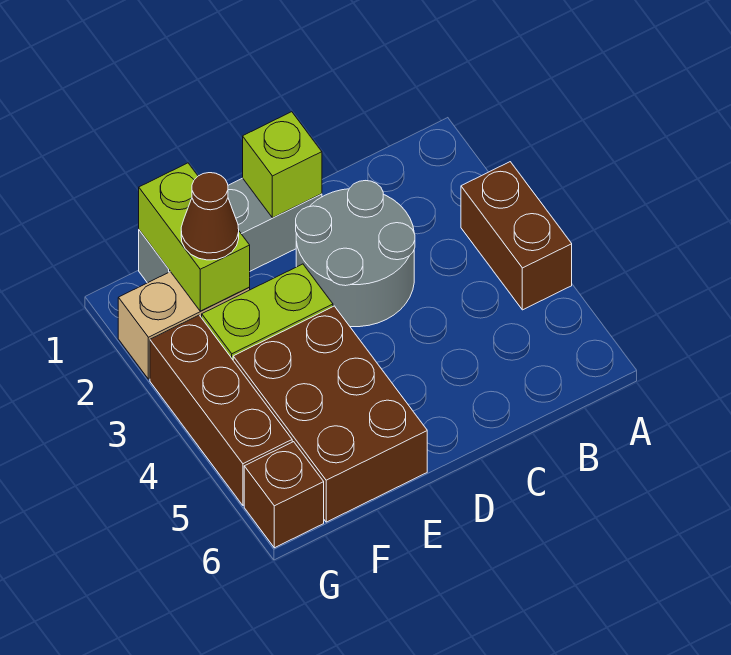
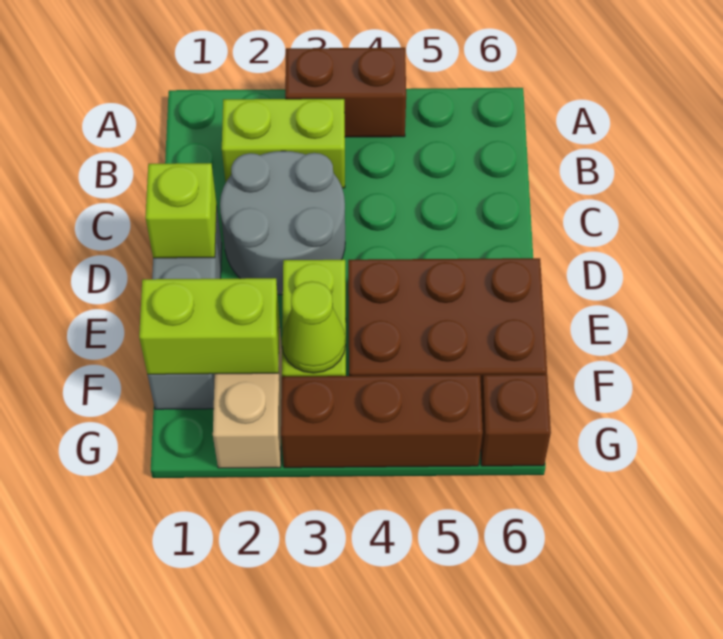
none -> lime brick B2:B3 level 1
brown cone F2 level 3 -> none
none -> lime cone F3 level 2

